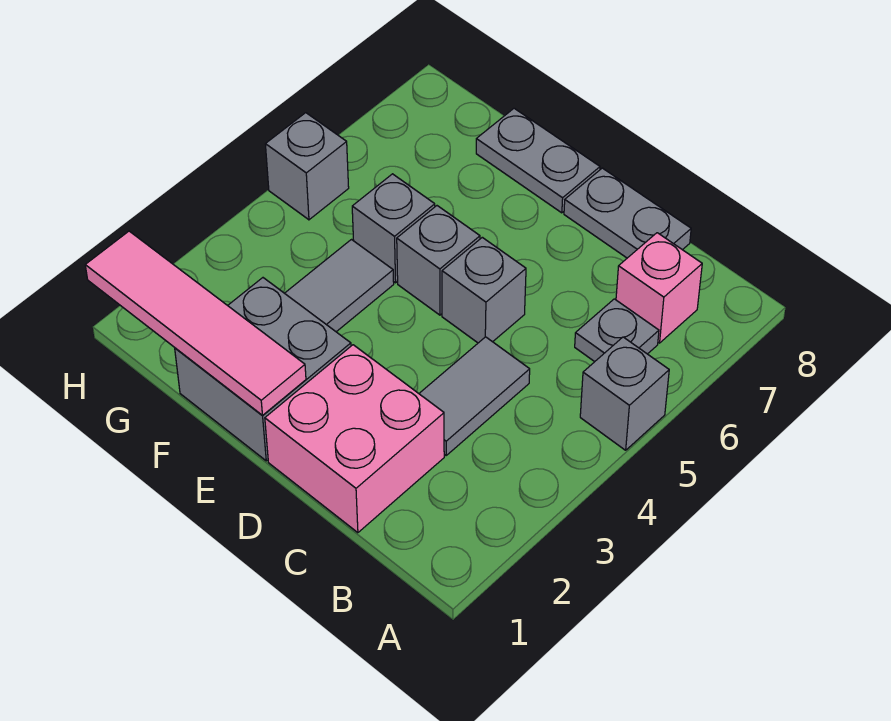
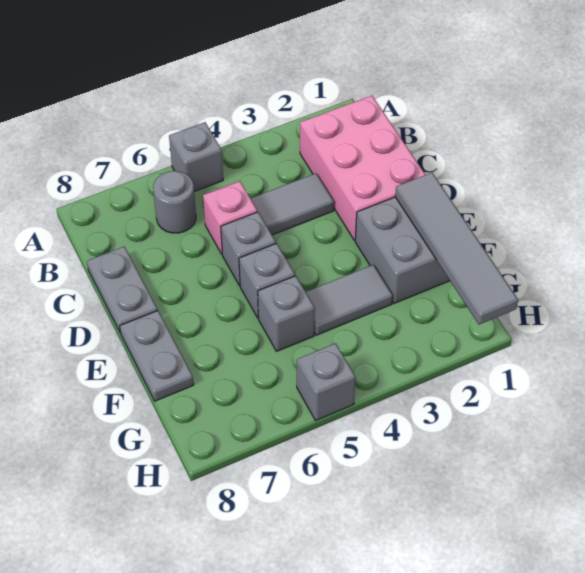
grey plate B6 level 1 -> grey round brick B6 level 1
pink brick B7 level 1 -> pink brick C5 level 1
pink brick C1:D2 level 1 -> pink brick B1:D2 level 1
pink tile E1:H1 level 2 -> grey tile E1:H1 level 2

